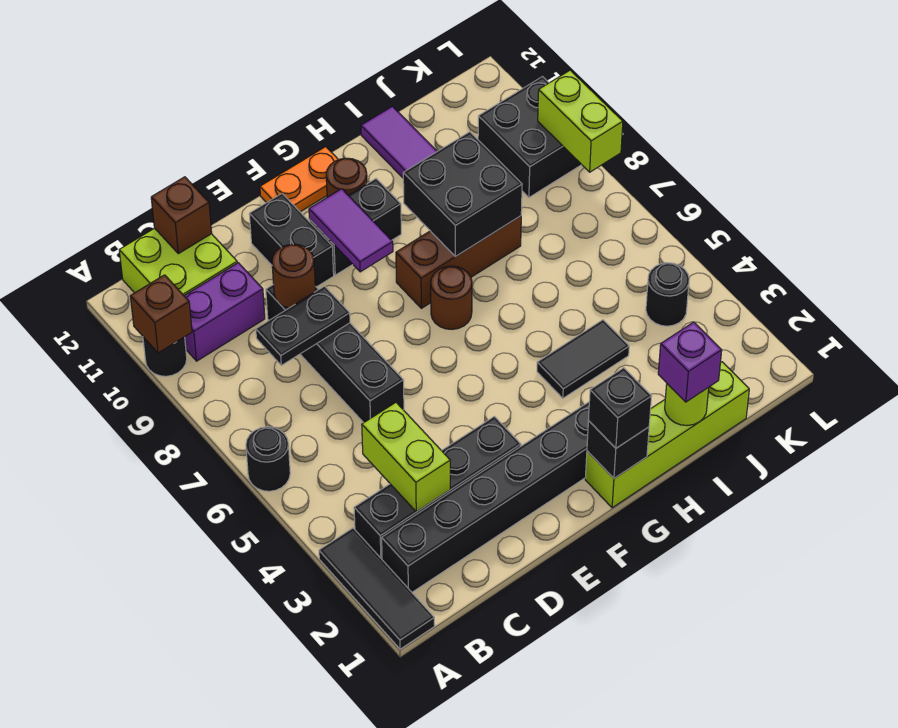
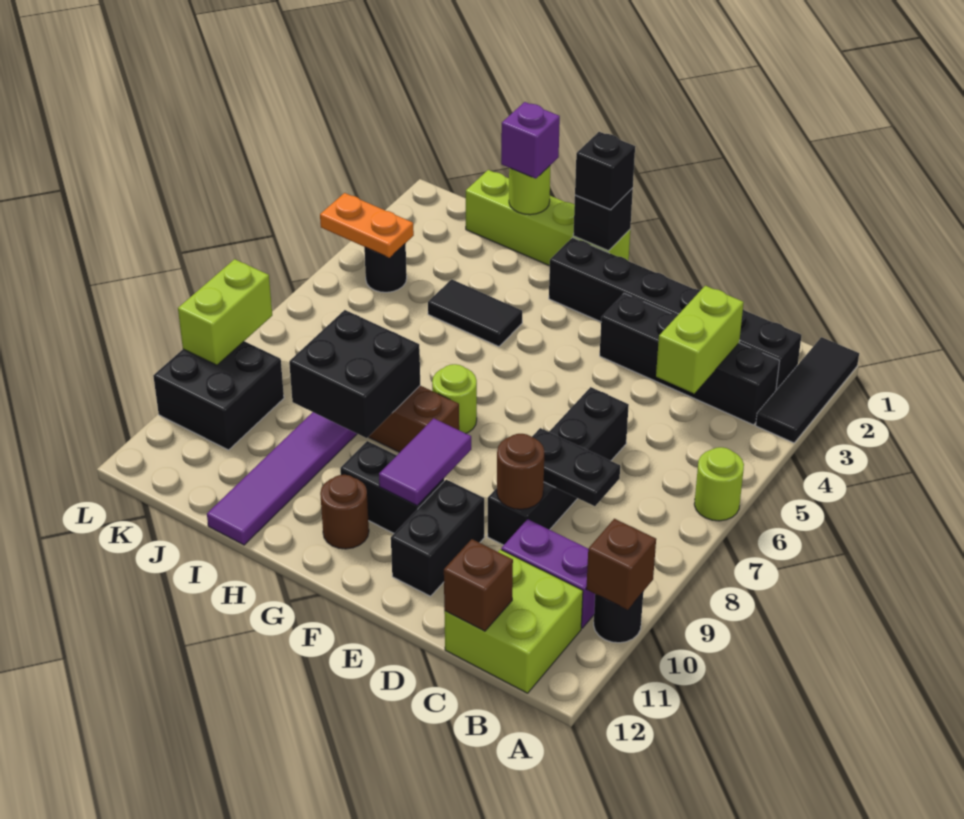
black round brick A6 level 1 -> lime round brick A6 level 1
orange plate F12:G12 level 1 -> orange plate K4:L4 level 2
brown round brick G7 level 1 -> lime round brick G7 level 1

